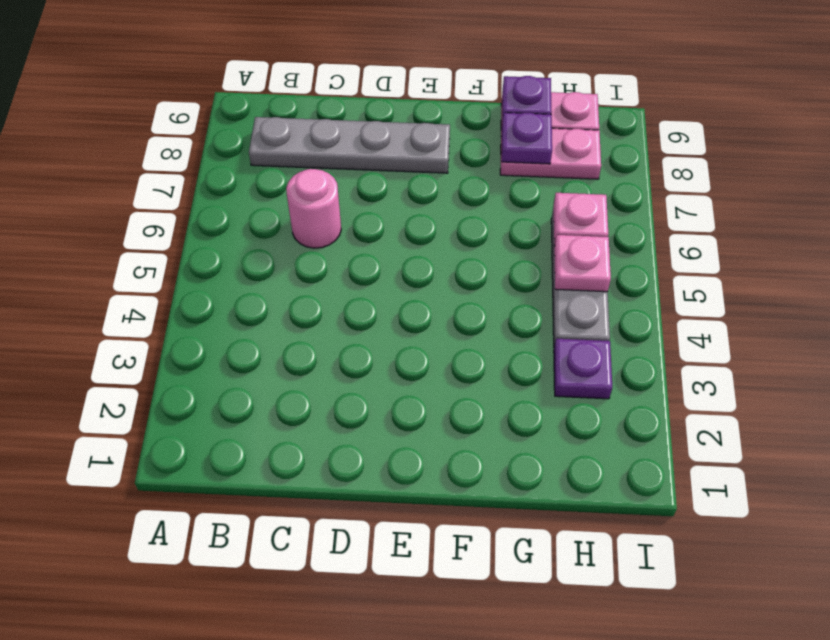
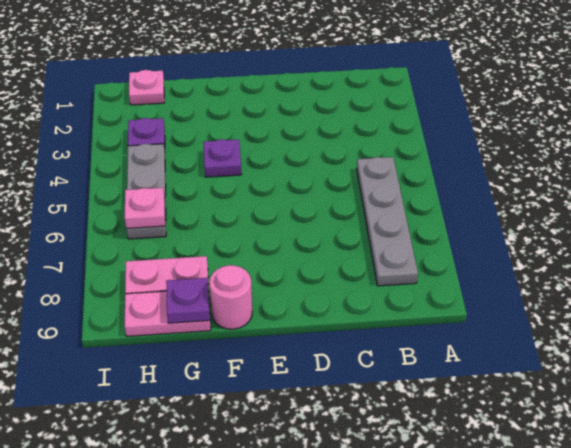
grey plate B8:E8 level 1 -> grey plate B5:B8 level 1
pink round brick C6 level 1 -> pink round brick F9 level 1
purple plate G8 level 2 -> purple plate F4 level 1
pink plate H5 level 2 -> pink plate H1 level 1

